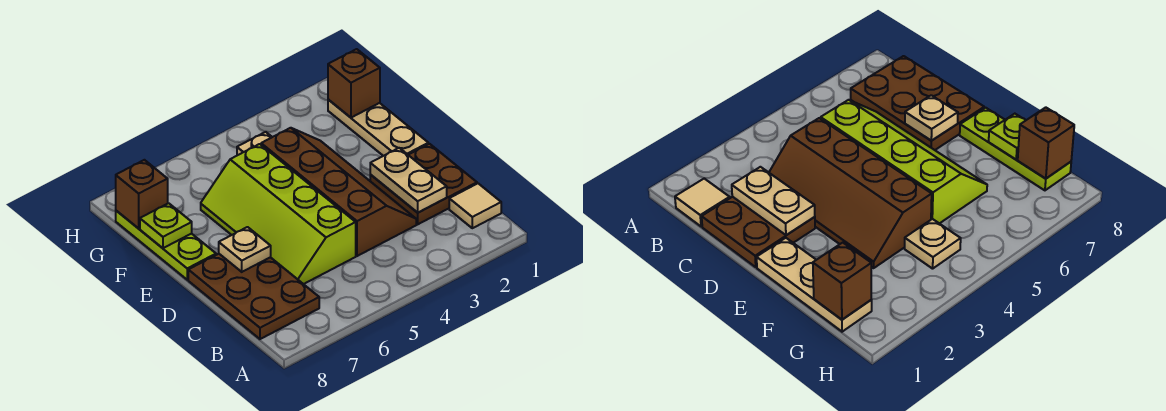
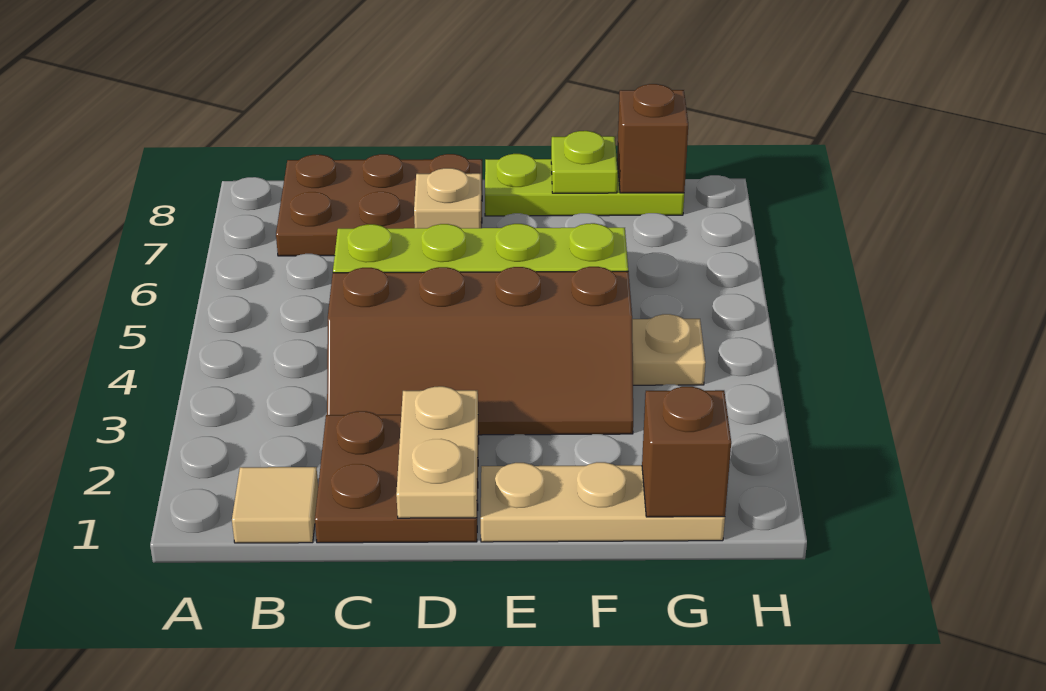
tan plate C2:D2 level 2 -> tan plate D1:D2 level 2

